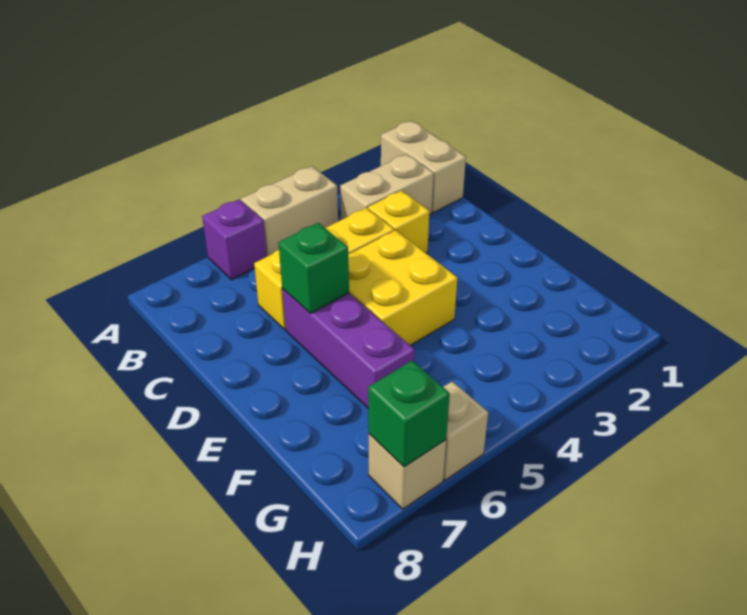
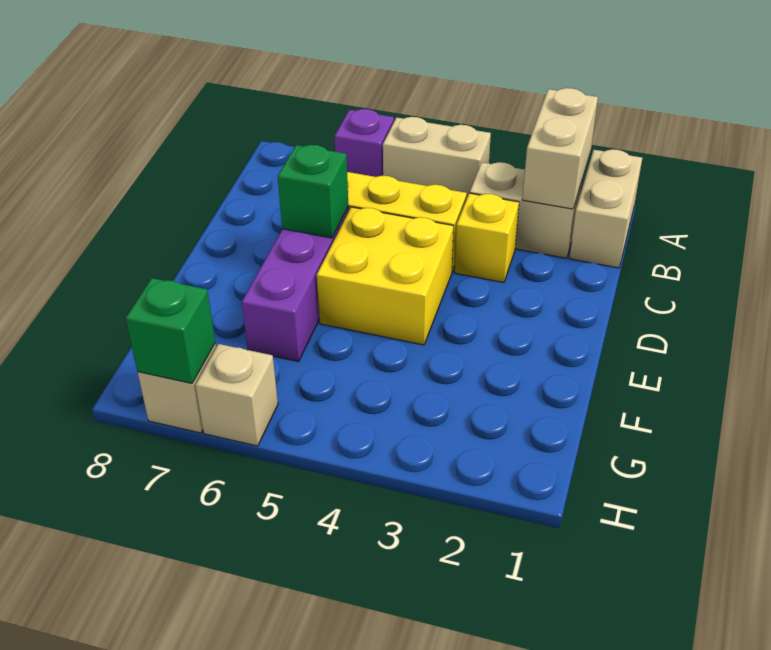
none -> tan brick A2:B2 level 2

